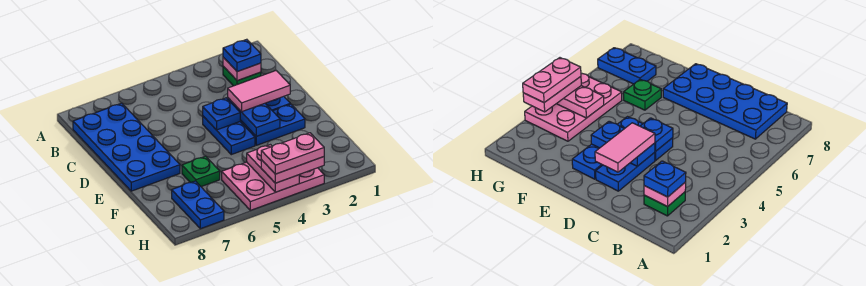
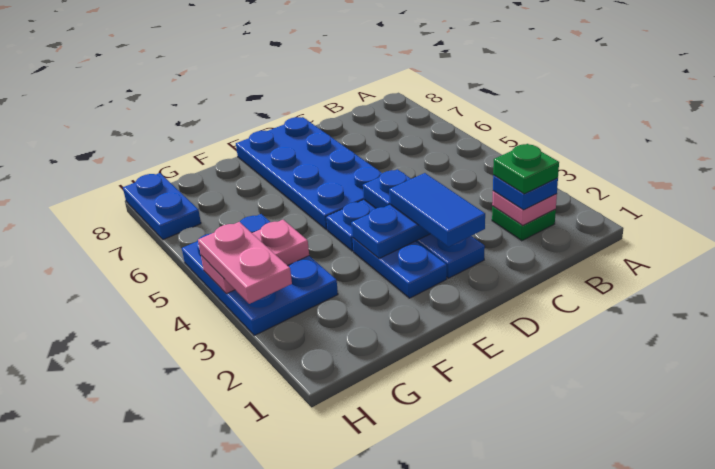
blue plate B7:E8 level 1 -> blue plate D5:E8 level 1
pink tile D2:D3 level 3 -> blue tile D2:D3 level 3
green plate F6 level 1 -> green plate B2 level 4
pink plate G3:H5 level 1 -> blue plate G3:H5 level 1
blue plate G7:H7 level 1 -> blue plate H7:H8 level 1
pink plate H3:H4 level 4 -> none

